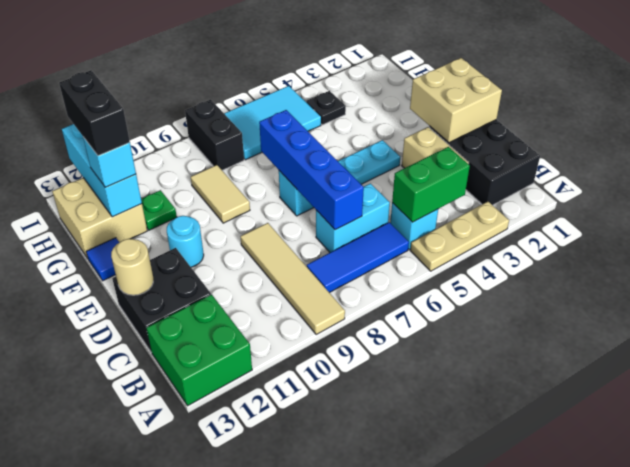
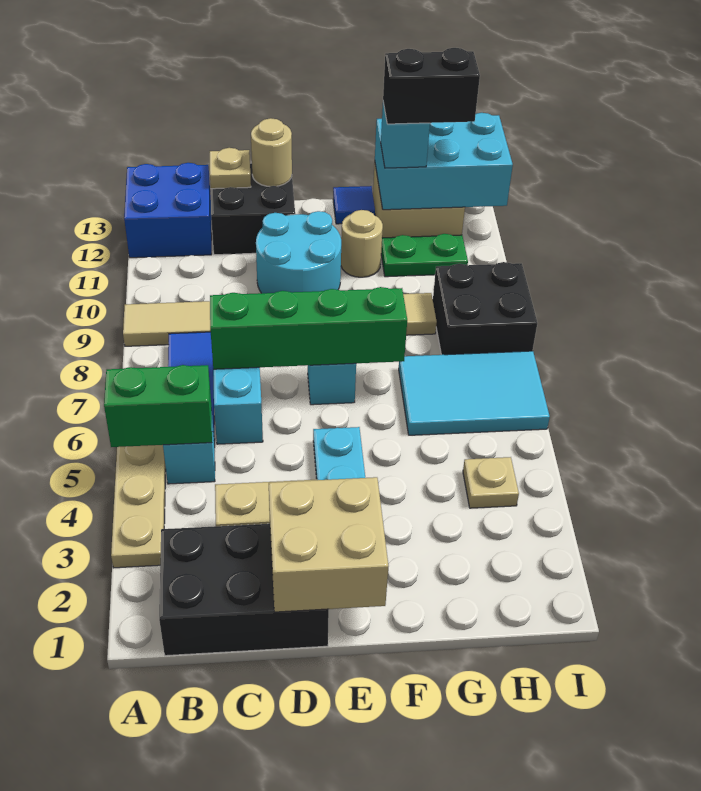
green brick A12:B13 level 1 -> blue brick A12:B13 level 1
green brick B4:B5 level 2 -> green brick A5:B5 level 2
blue brick C7:F7 level 2 -> green brick C7:F7 level 2
none -> tan plate C13 level 2
cyan round brick E11 level 1 -> cyan round brick D10:E11 level 1
none -> tan round brick F11 level 1
green plate G11 level 1 -> green plate G11:H11 level 1
cyan brick G12:I12 level 2 -> cyan brick G12:I13 level 2
black plate H4 level 1 -> tan plate H4 level 1
cyan tile H5:I7 level 1 -> cyan tile G6:I7 level 1
black brick H8:I8 level 1 -> black brick H8:I9 level 1

